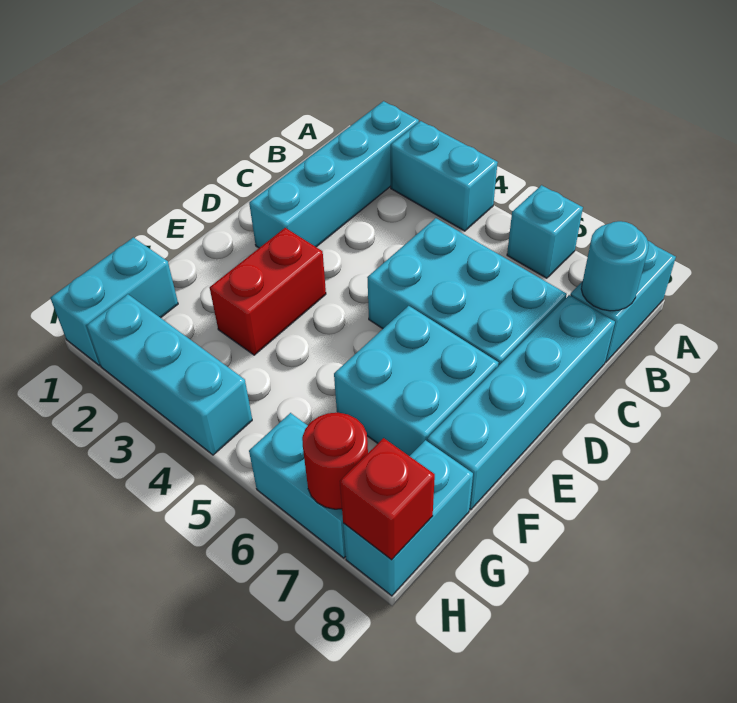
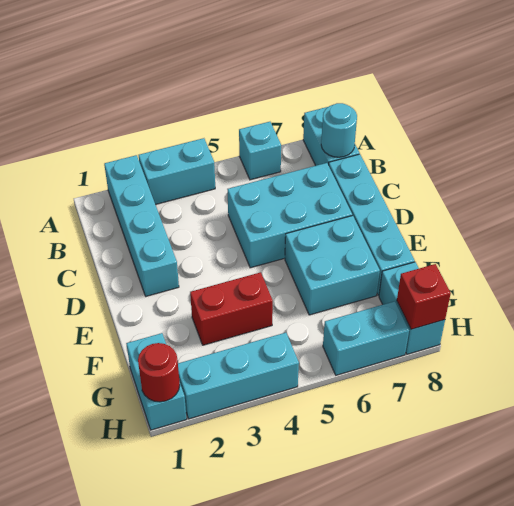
red brick E3:F3 level 1 -> red brick F3:F4 level 1
red round brick H7 level 2 -> red round brick H1 level 2

